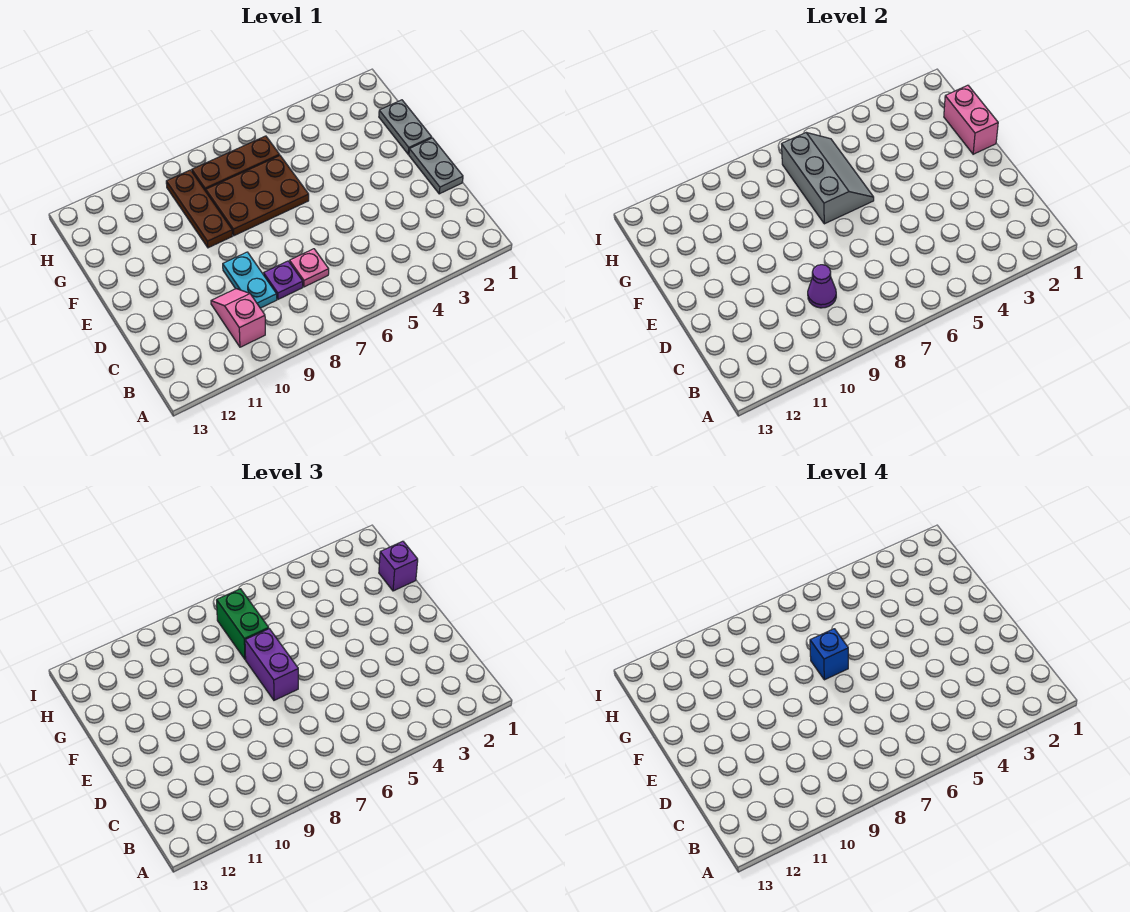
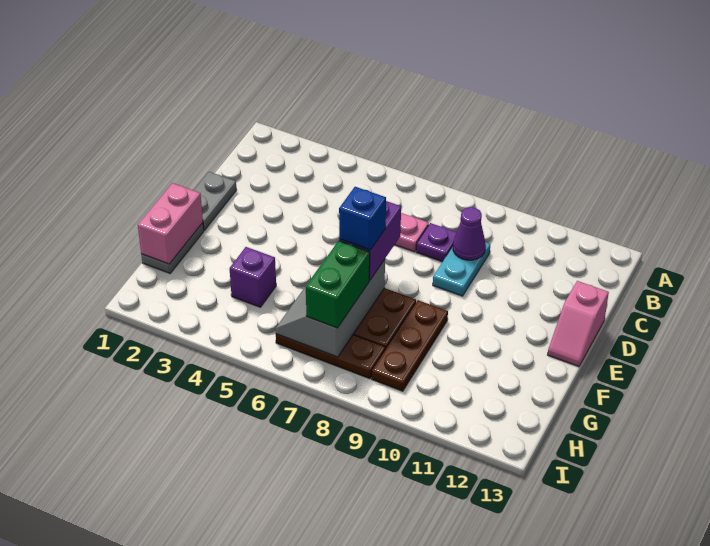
pink slope B10:C10 level 1 top B -> pink slope D13:E13 level 1 top D
purple brick G1 level 3 -> purple brick G4 level 1

